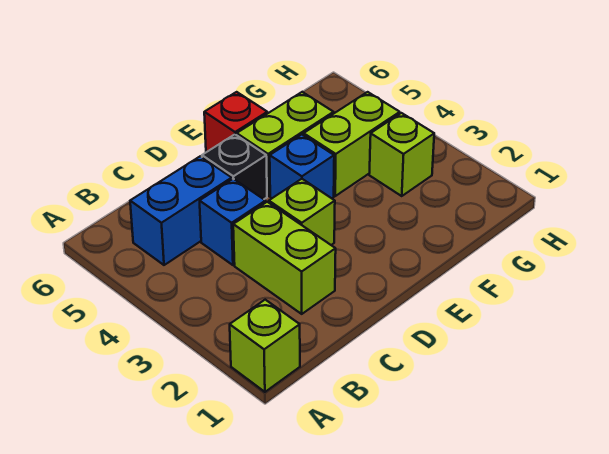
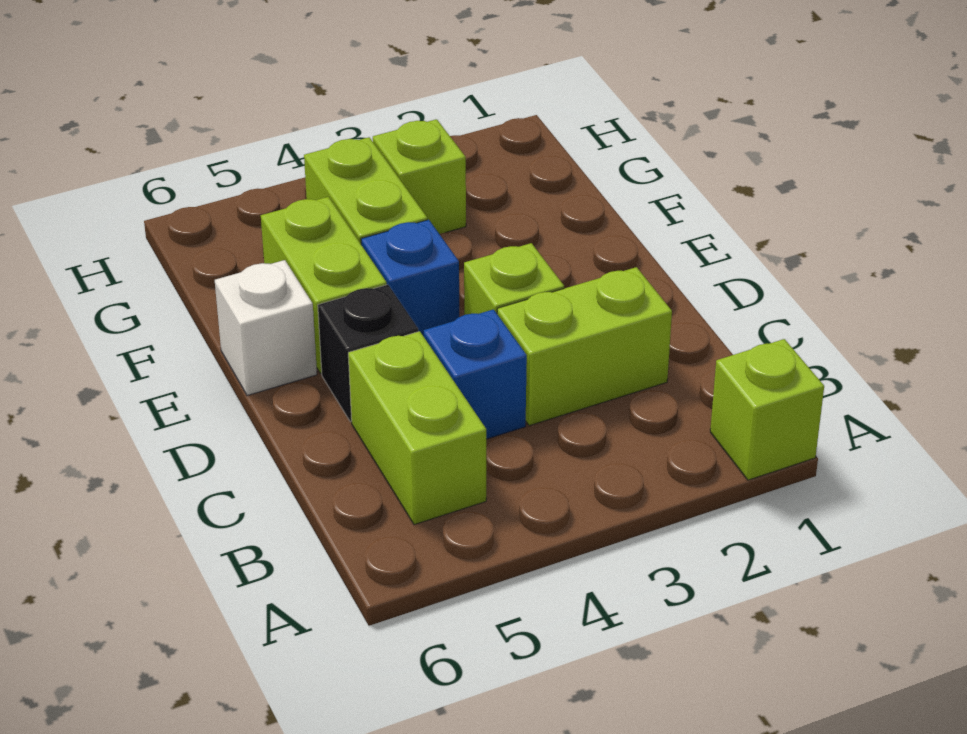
blue brick B5:C5 level 1 -> lime brick B5:C5 level 1
red brick E6 level 1 -> white brick E6 level 1

